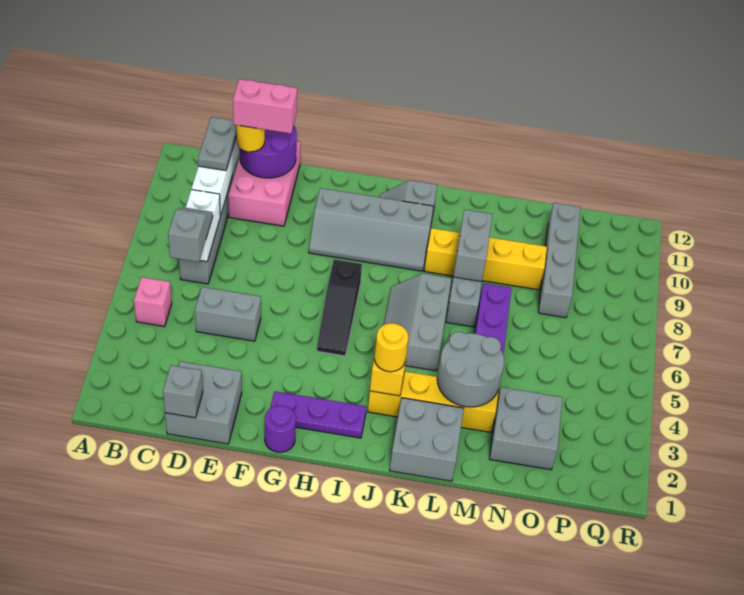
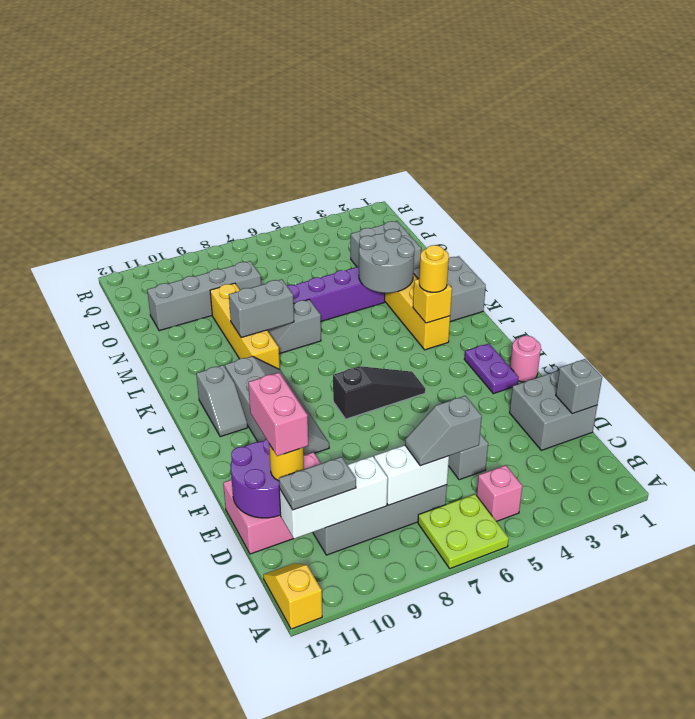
none -> lime plate A6:B7 level 1
none -> yellow slope A12:B12 level 1 top A
purple round brick G1 level 1 -> pink round brick G1 level 1
purple plate G2:I2 level 1 -> purple plate G2:H2 level 1
grey slope J5:K7 level 1 top K -> none

